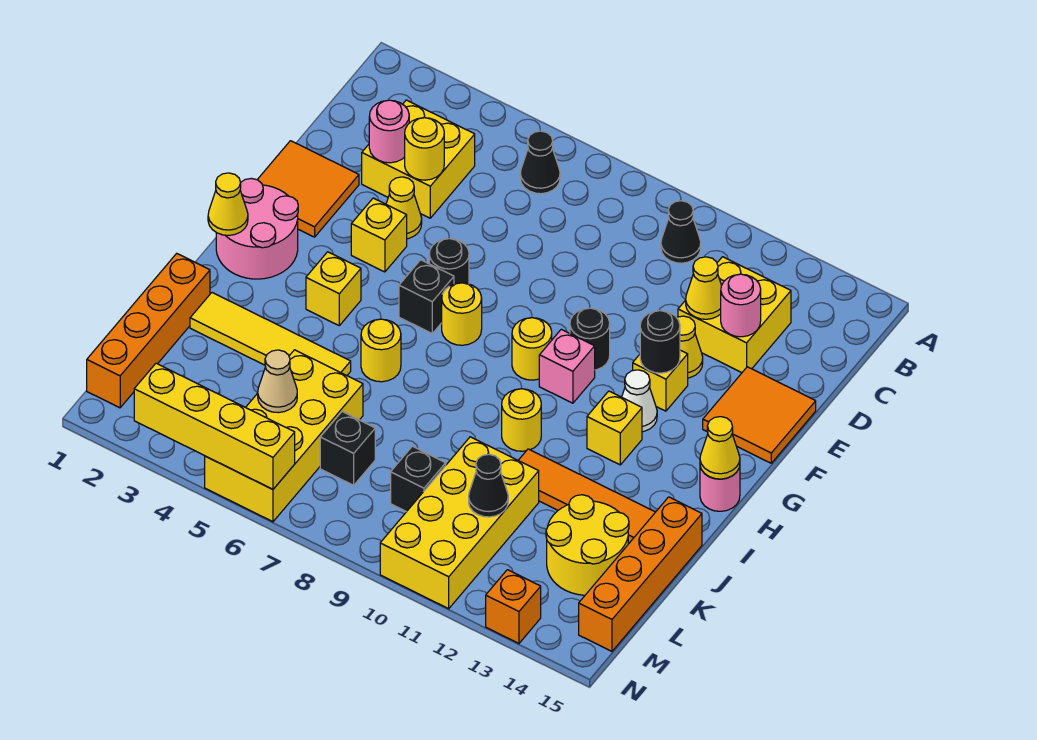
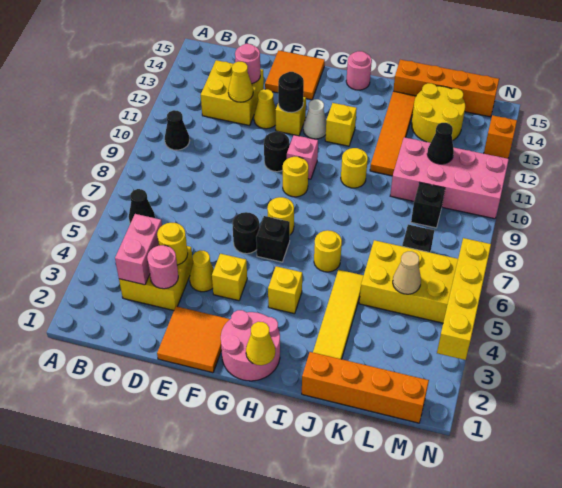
none -> pink brick C3:C4 level 2
yellow cone H15 level 2 -> none
yellow brick K10:N11 level 1 -> pink brick K10:N11 level 1

